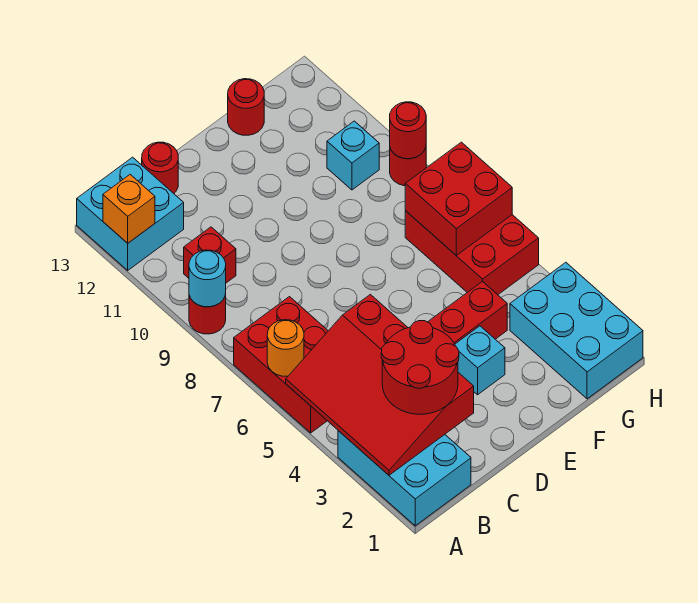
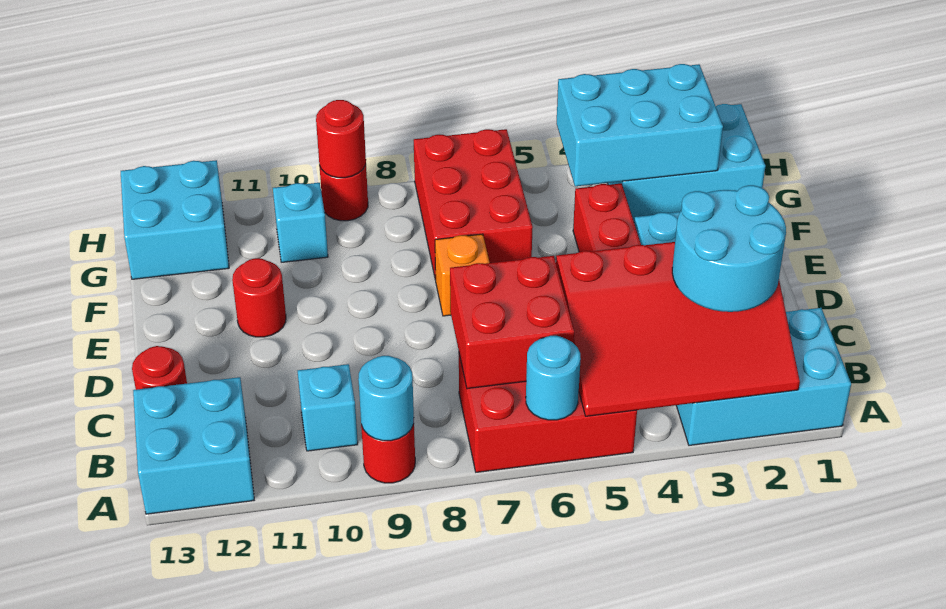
orange round brick A6 level 2 -> cyan round brick A6 level 2
orange brick A12 level 2 -> orange brick E7 level 1
red round brick B2:C3 level 3 -> cyan round brick B2:C3 level 3
red brick B10 level 1 -> cyan brick B10 level 1
red round brick F13 level 1 -> red round brick E11 level 1
none -> cyan brick G2:H4 level 2
red brick G5:H7 level 1 -> red brick F6:H7 level 1
red brick G6:H7 level 2 -> red brick B6:C7 level 2
none -> cyan brick G12:H13 level 1

